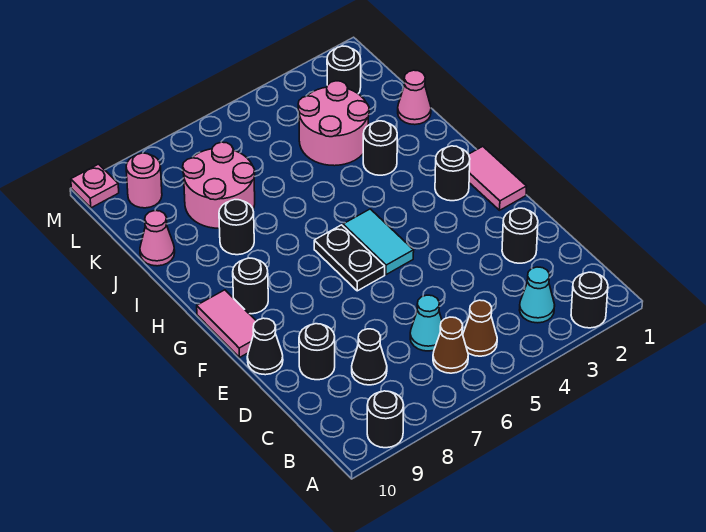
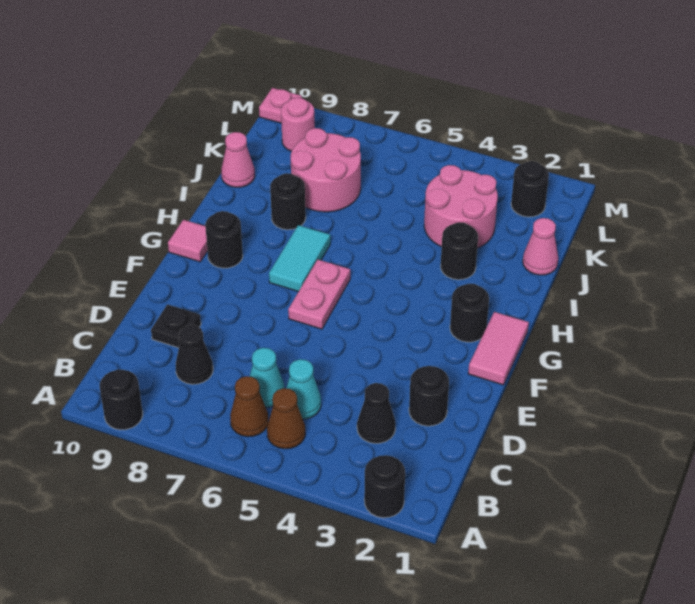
cyan cone B3 level 1 -> cyan cone C5 level 1
black round brick D9 level 1 -> black plate D9 level 1
black cone E10 level 1 -> black cone C3 level 1
cyan tile F5:G5 level 1 -> cyan tile G7:H7 level 1
black plate F6:G6 level 1 -> pink plate F6:G6 level 1
pink tile F10:G10 level 1 -> pink tile G10 level 1

